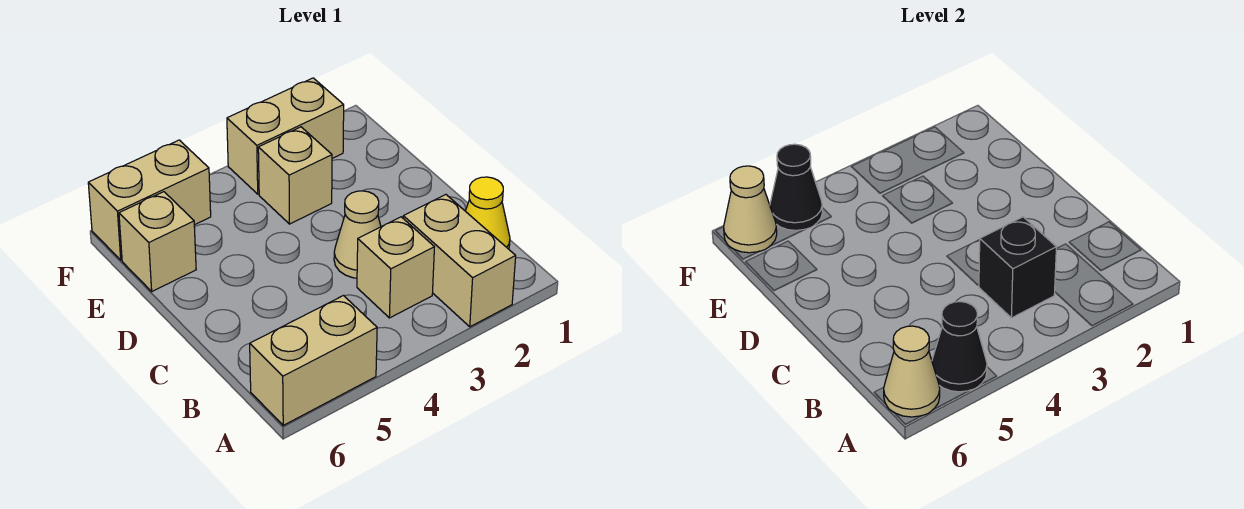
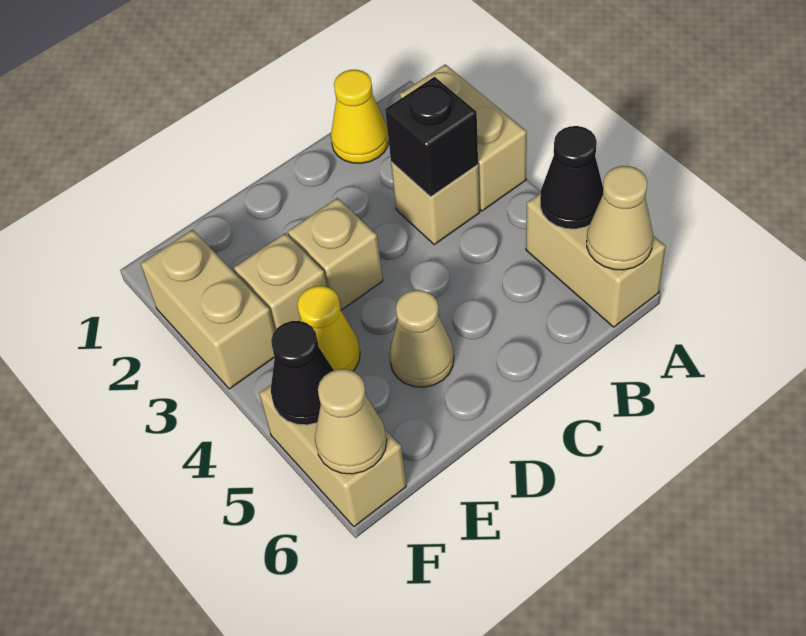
tan brick A2:B2 level 1 -> tan brick A2:A3 level 1
tan cone C3 level 1 -> tan cone D5 level 1
none -> yellow cone E4 level 1
tan brick E6 level 1 -> tan brick D3 level 1

